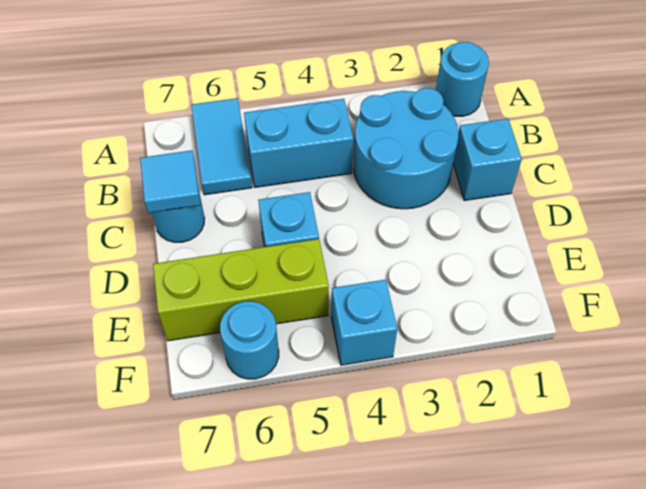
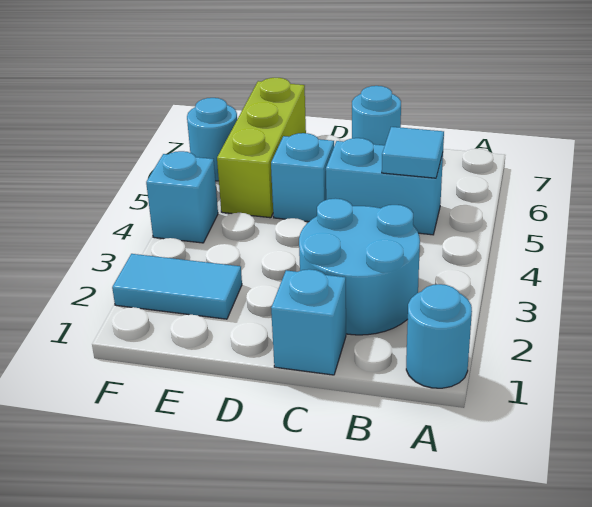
cyan tile A6:B6 level 1 -> cyan tile E2:F2 level 1
cyan brick B4:B5 level 1 -> cyan brick B5:C5 level 1
cyan tile C7 level 2 -> cyan tile B5 level 2

